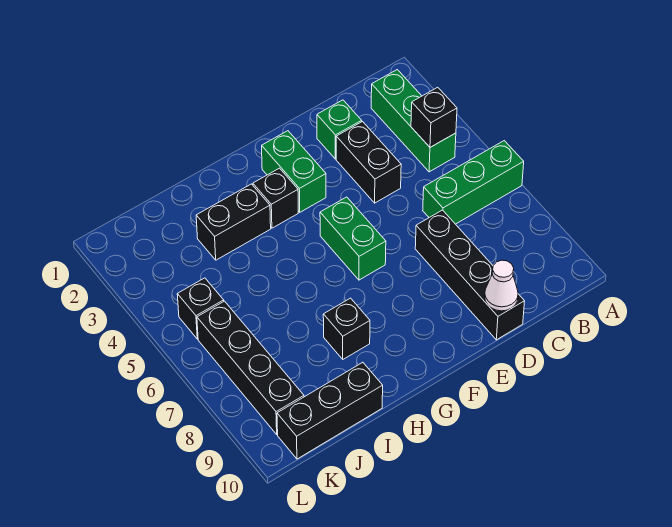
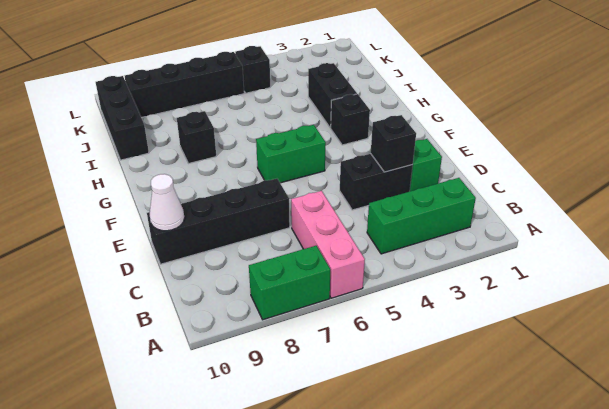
green brick A6:C6 level 1 -> pink brick A6:C6 level 1
black brick B4 level 2 -> black brick D3 level 2
green brick F2:F3 level 1 -> green brick A7:A8 level 1

